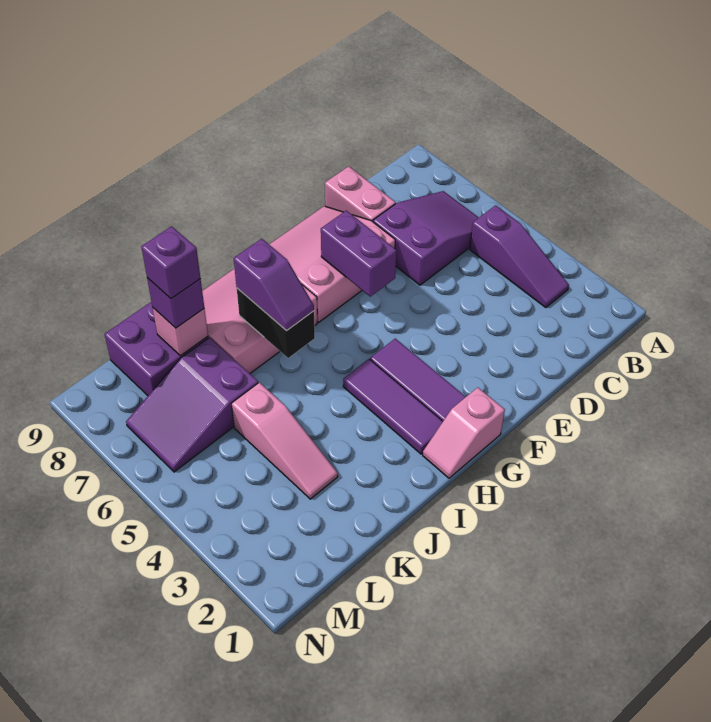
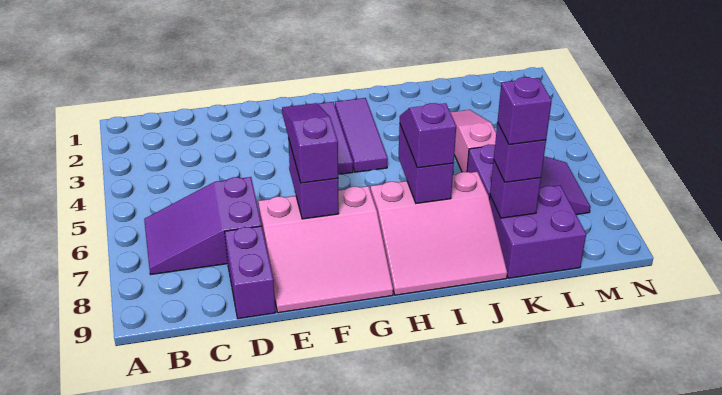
purple slope B3:B5 level 1 top 5 -> purple slope F5:F7 level 3 top 7
pink brick D8:D9 level 1 -> purple brick D8:D9 level 1
pink slope G1:H1 level 1 top G -> none
black brick I6:I7 level 2 -> purple brick I6:I7 level 2
pink brick K8 level 2 -> purple brick K8 level 2

